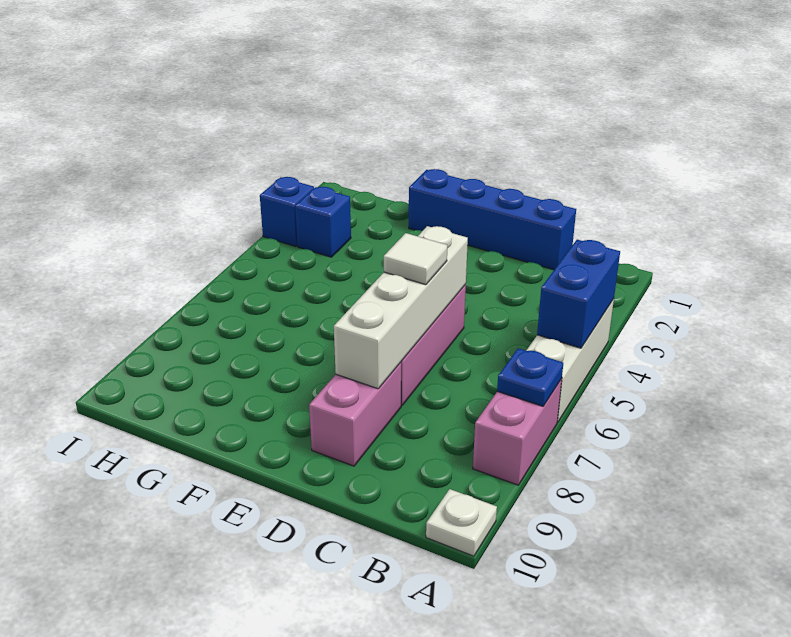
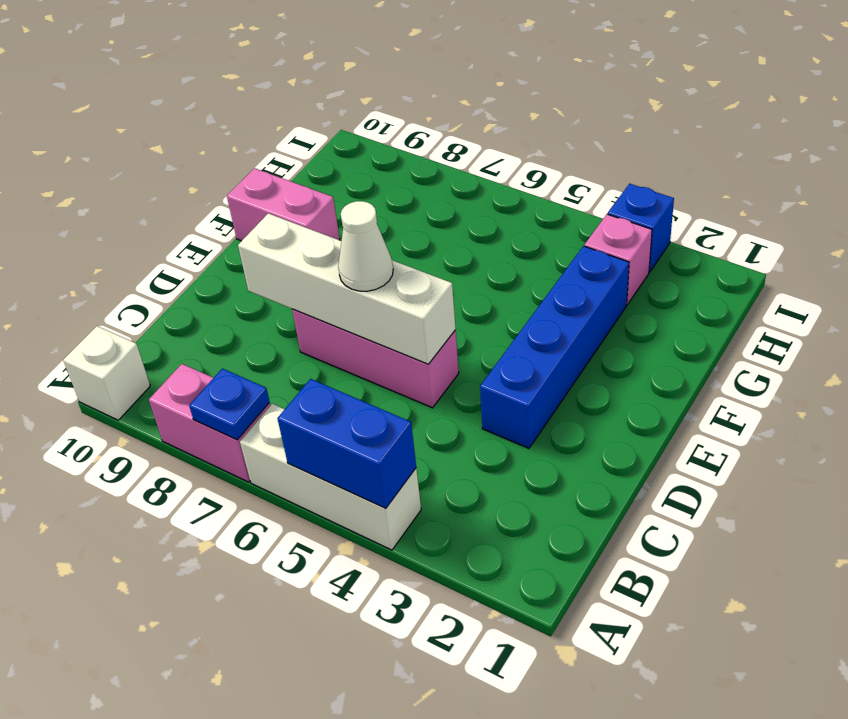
white plate A10 level 1 -> white brick A10 level 1
blue brick C1:F1 level 1 -> blue brick D3:G3 level 1
white tile D6 level 3 -> white cone D6 level 3
pink brick D8:D9 level 1 -> pink brick F9:F10 level 1
blue brick H3 level 1 -> pink brick H3 level 1

